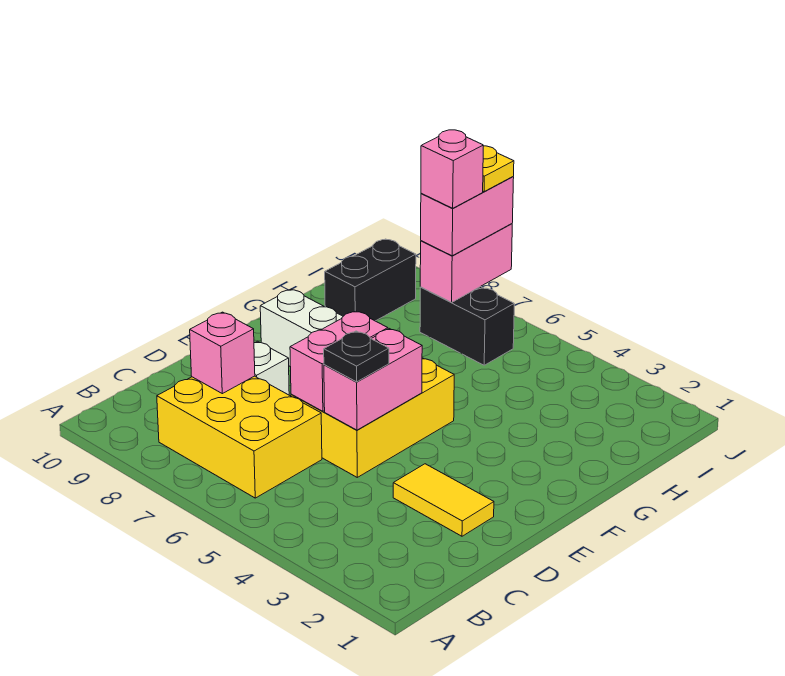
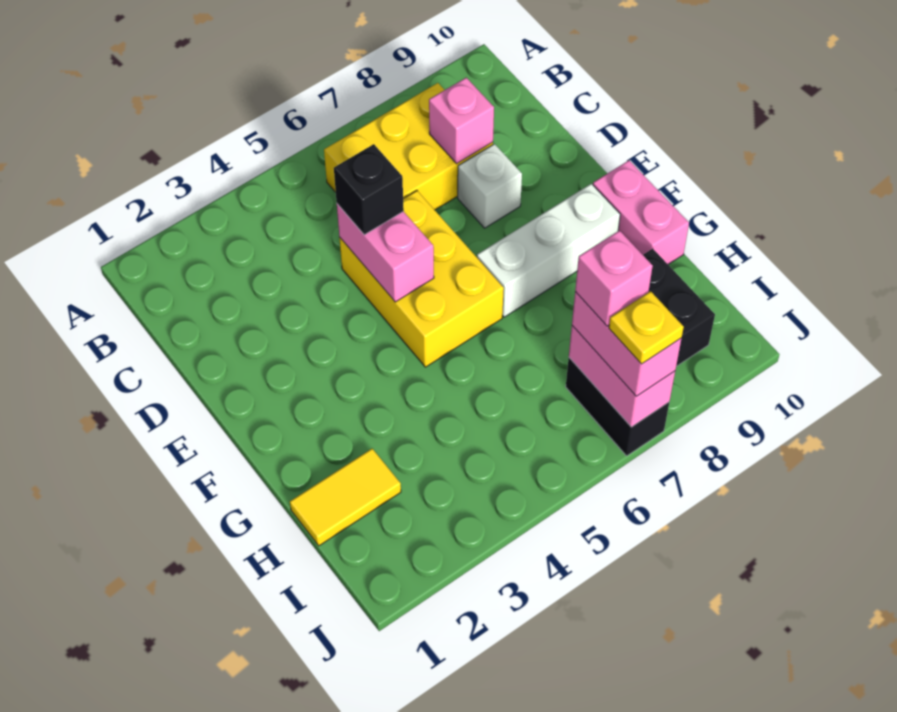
yellow tile D2:D3 level 1 -> yellow tile H1:H2 level 1
black plate D5 level 3 -> black brick D5 level 3
pink brick D6:E6 level 2 -> pink brick F10:G10 level 1
black brick I6:I7 level 1 -> black brick I7:J7 level 1

